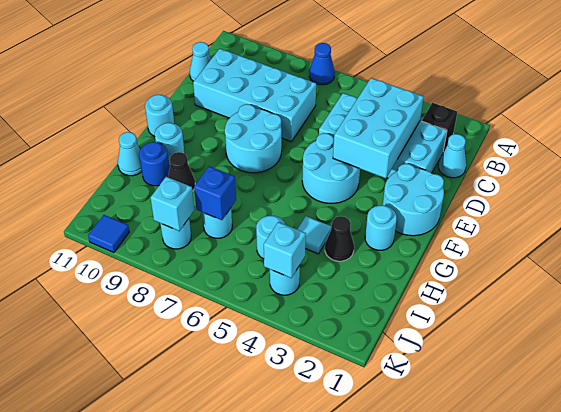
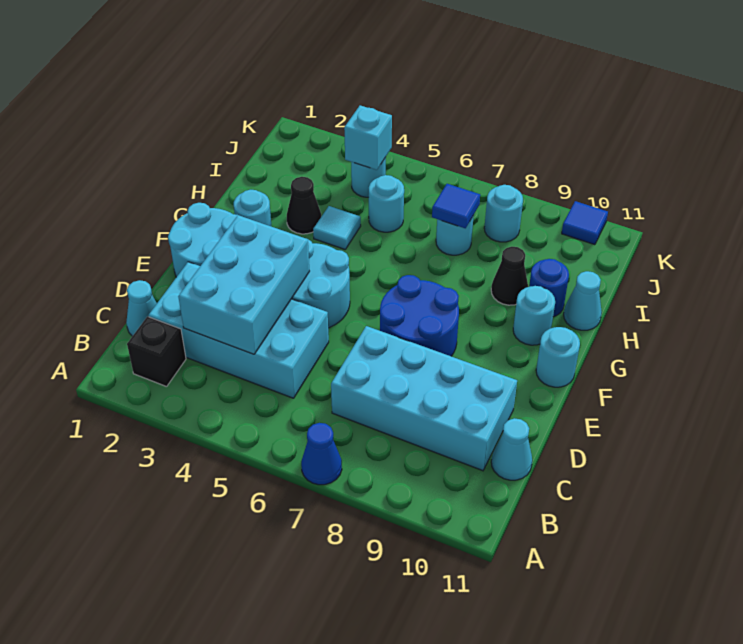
cyan round brick E7:F8 level 1 -> blue round brick E7:F8 level 1
blue brick I7 level 2 -> blue tile I7 level 2
cyan brick J8 level 2 -> none

